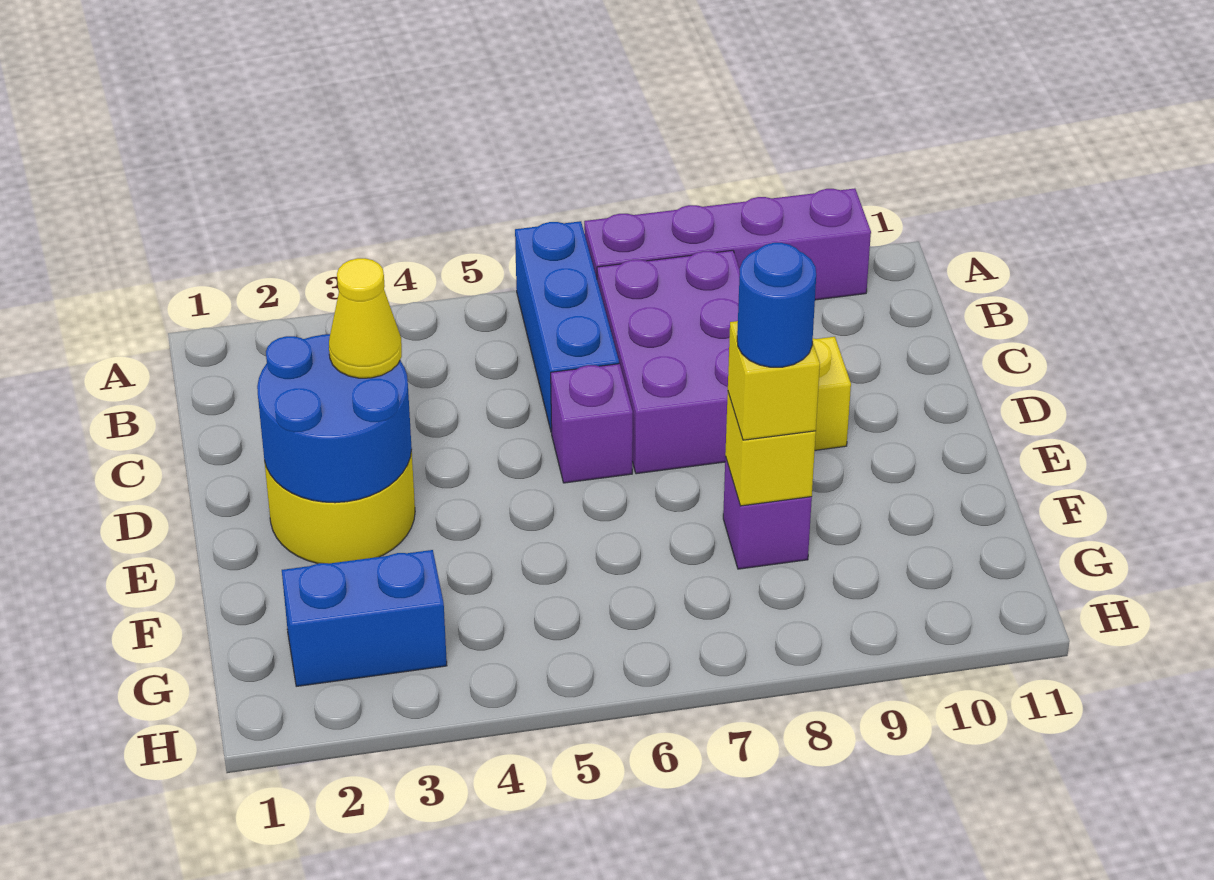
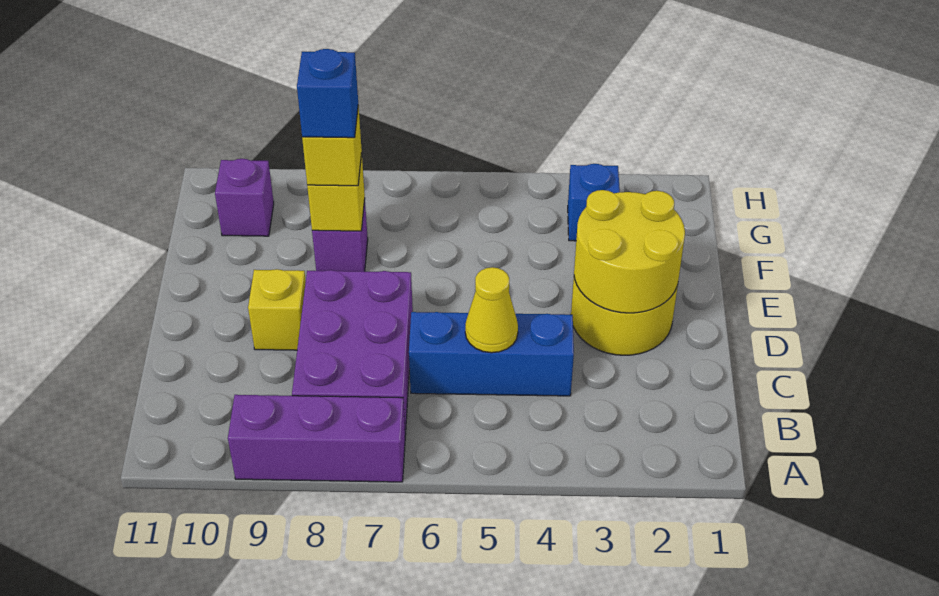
blue brick A6:C6 level 1 -> blue brick C4:C6 level 1
purple brick A7:A10 level 1 -> purple brick A7:A9 level 1
blue round brick D2:E3 level 2 -> yellow round brick D2:E3 level 2
yellow cone D3 level 3 -> yellow cone C5 level 2
purple brick D6 level 1 -> purple brick G10 level 1
blue round brick F8 level 4 -> blue brick F8 level 4
blue brick G2:G3 level 1 -> blue brick G3 level 1

